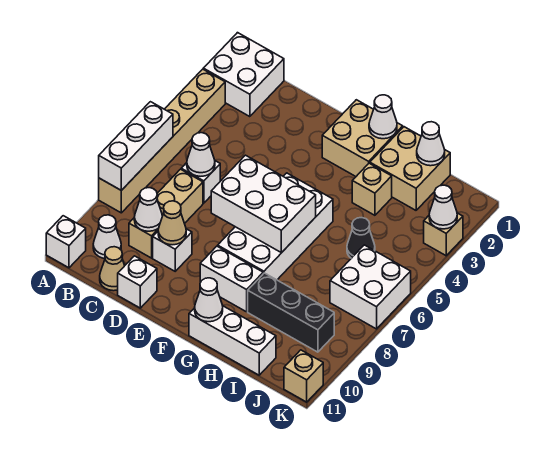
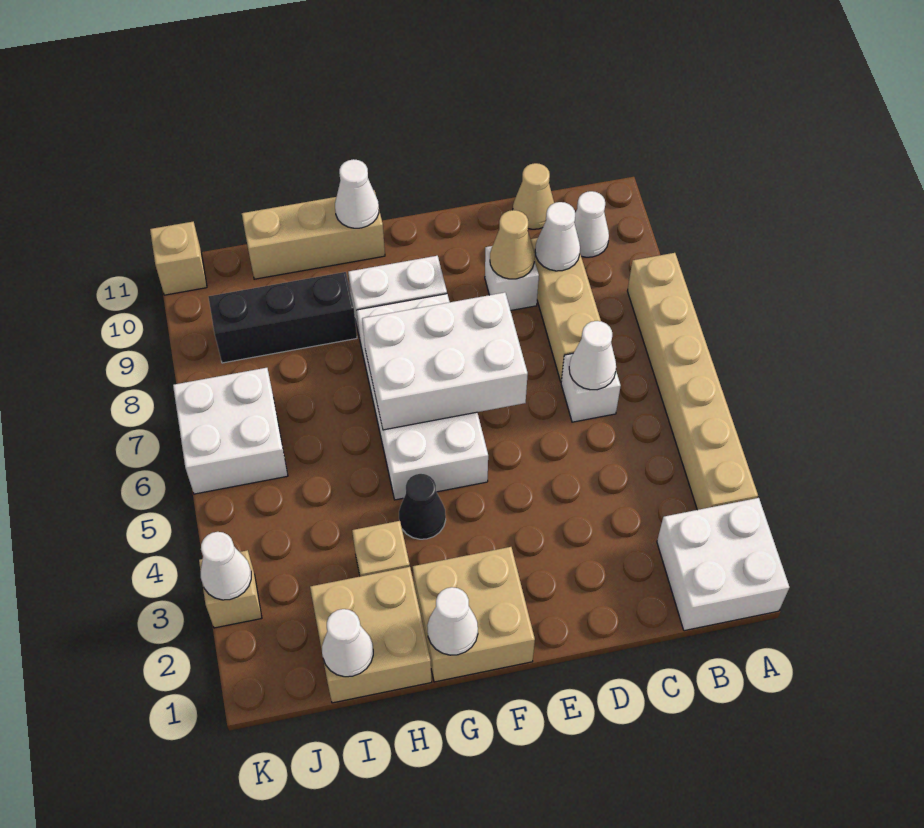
white brick A6:A8 level 2 -> none
white brick A11 level 1 -> none
white brick D11 level 1 -> none
white brick G11:I11 level 1 -> tan brick G11:I11 level 1
black cone I5 level 1 -> black cone G4 level 1

